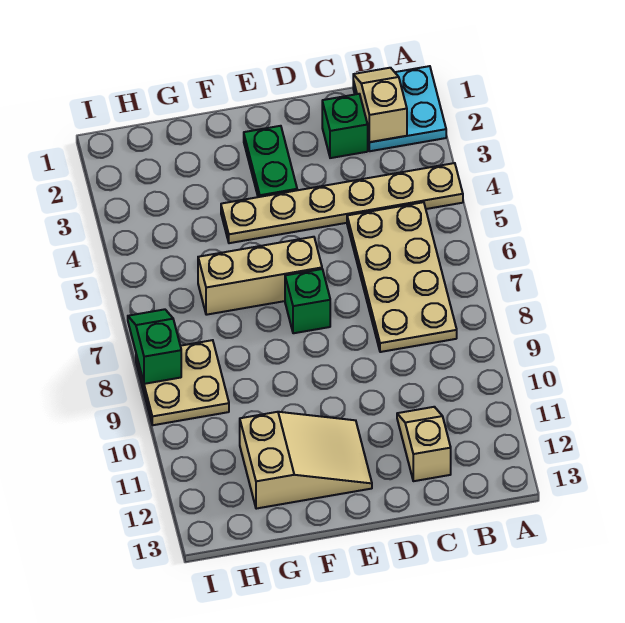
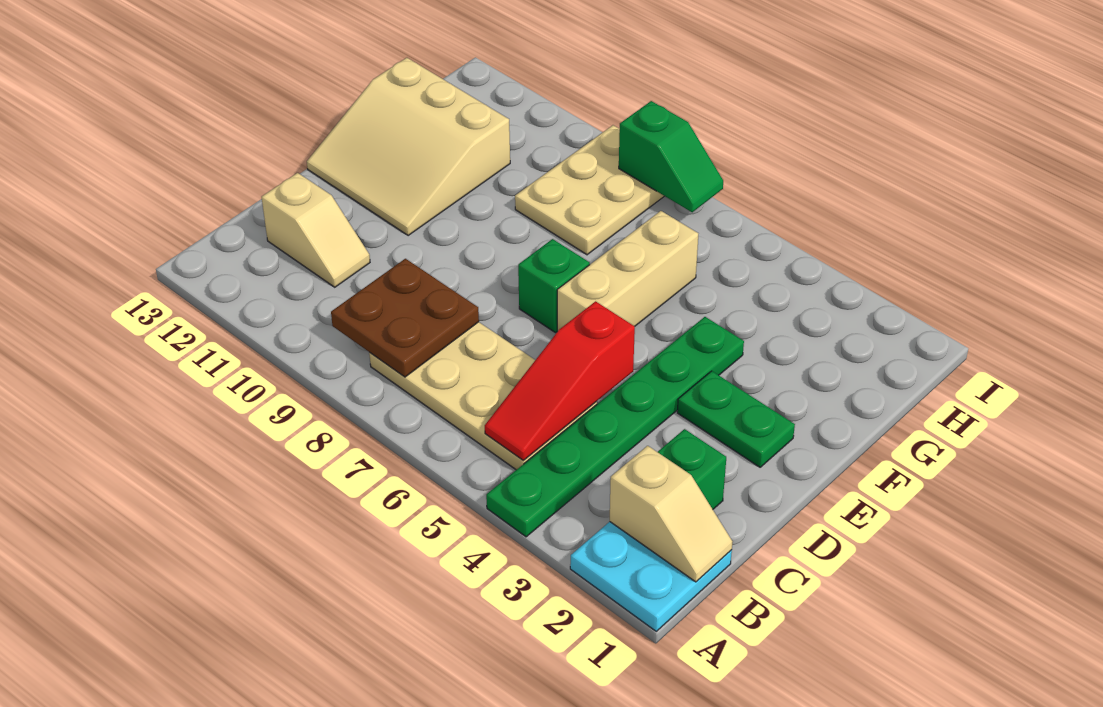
tan plate A4:F4 level 1 -> green plate A4:F4 level 1
none -> red slope B5:D5 level 2 top D
none -> brown plate B8:C9 level 2
tan slope E11:G12 level 1 top G -> tan slope E11:G13 level 1 top G
tan plate H8:I9 level 1 -> tan plate G8:I9 level 1

